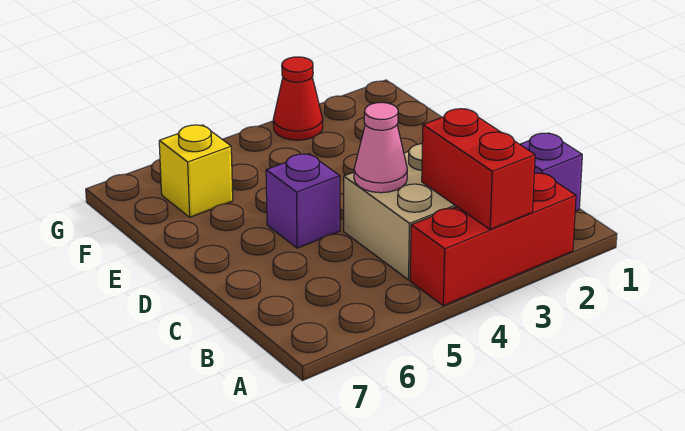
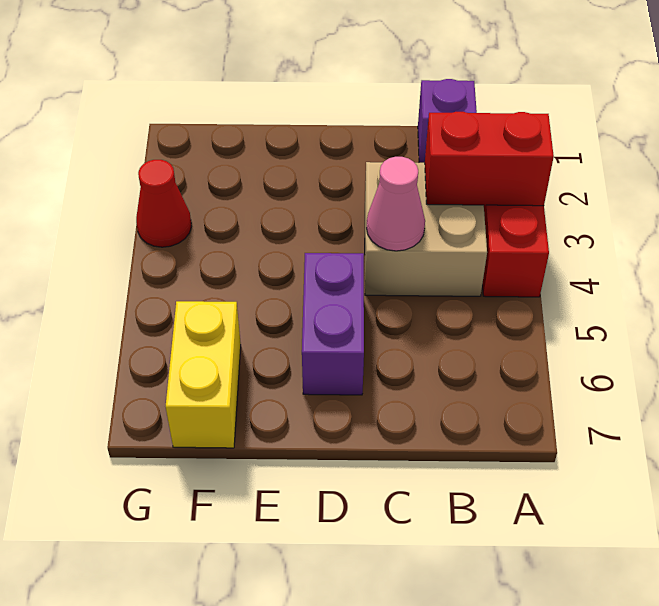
purple brick D5 level 1 -> purple brick D5:D6 level 1
yellow brick F6 level 1 -> yellow brick F6:F7 level 1

